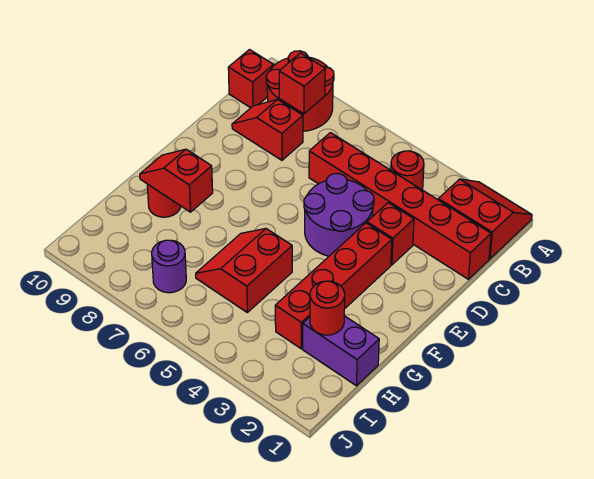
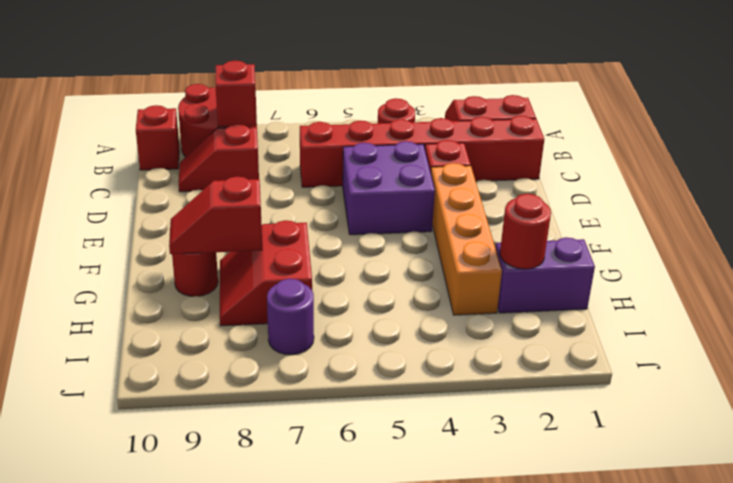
purple round brick D4:E5 level 1 -> purple brick D4:E5 level 1
red brick E3:H3 level 1 -> orange brick E3:H3 level 1
red slope G5:H6 level 1 top 5 -> red slope G7:H8 level 1 top 7

